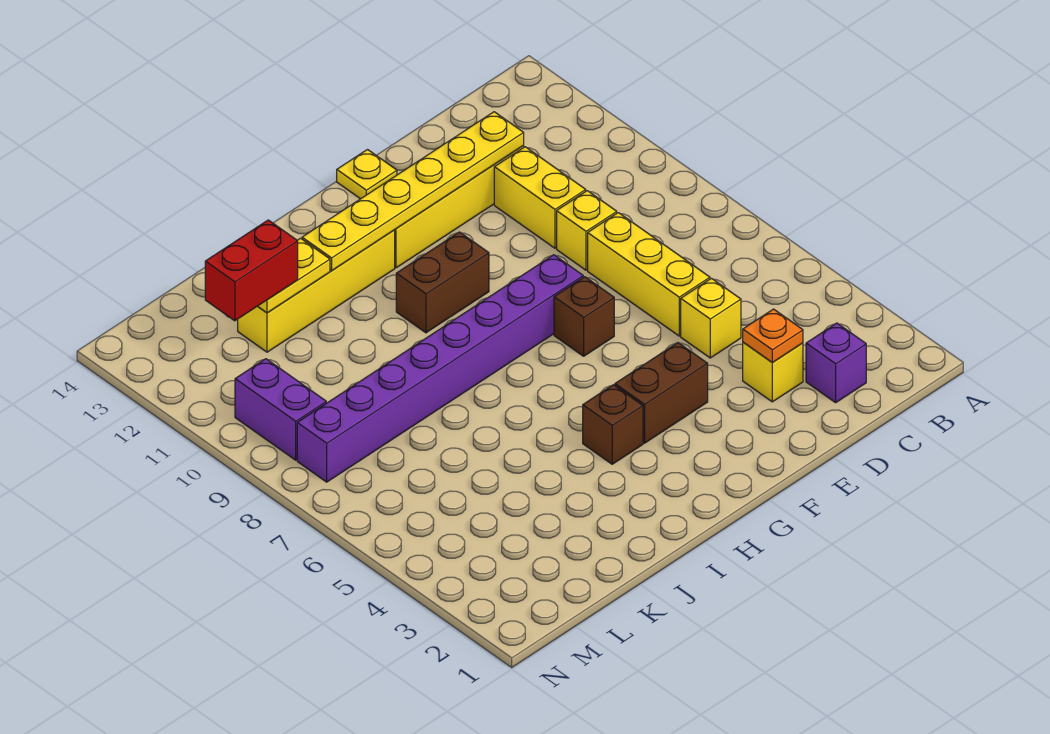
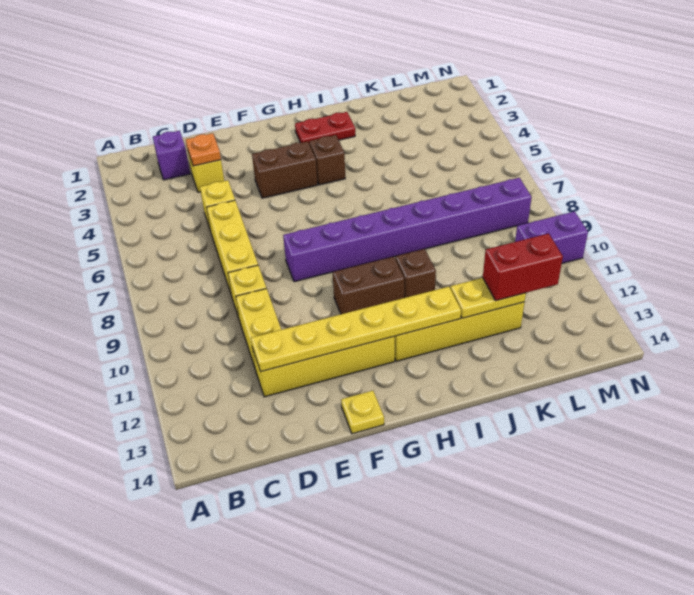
brown brick F7 level 1 -> brown brick I10 level 1
none -> red plate H2:I2 level 1
purple brick M9:M10 level 1 -> purple brick M10:N10 level 1

